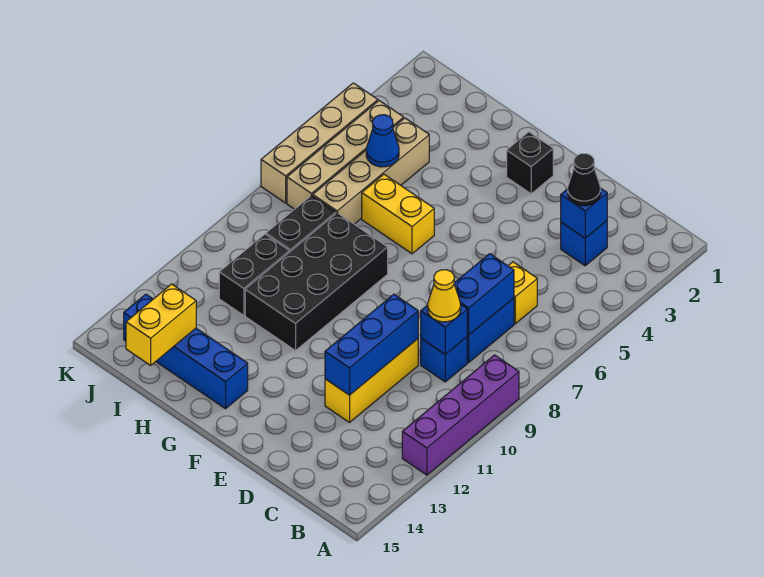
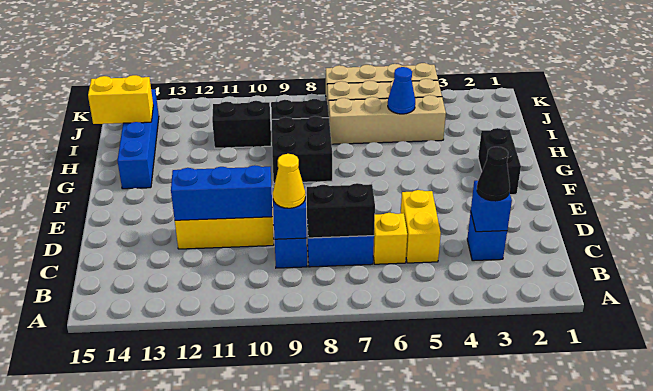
purple brick A9:A12 level 1 -> none
blue brick C7:C8 level 2 -> black brick C7:C8 level 2
black brick F2 level 1 -> black brick F2:G2 level 1
yellow brick G6:H6 level 1 -> yellow brick C5:D5 level 1
black brick G8:H11 level 1 -> black brick G8:H9 level 1

